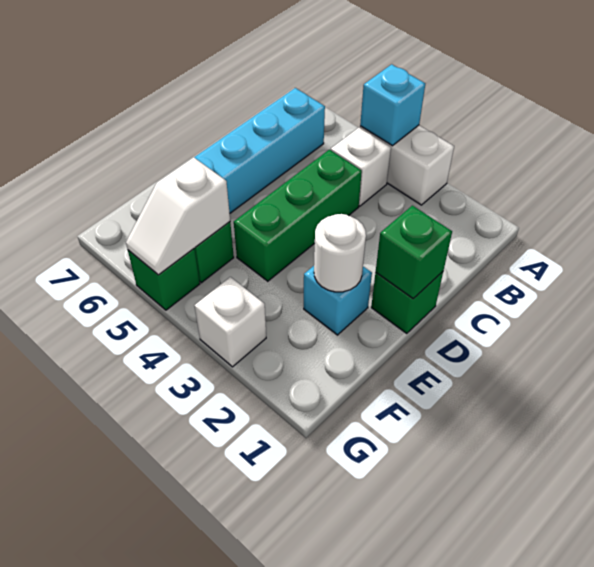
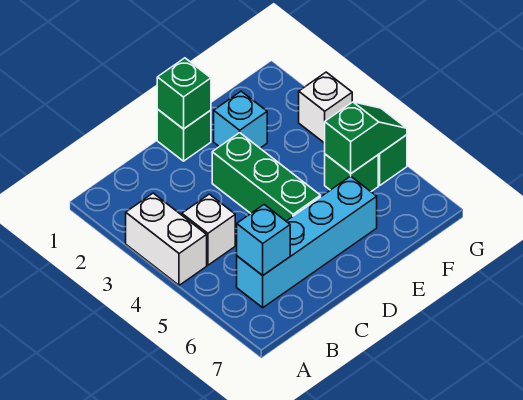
cyan brick A4 level 2 -> cyan brick B6 level 2
green brick C4:E4 level 1 -> green brick D3:D5 level 1
white round brick E2 level 2 -> none
white slope F5:G5 level 2 top F -> green slope F5:G5 level 2 top F

